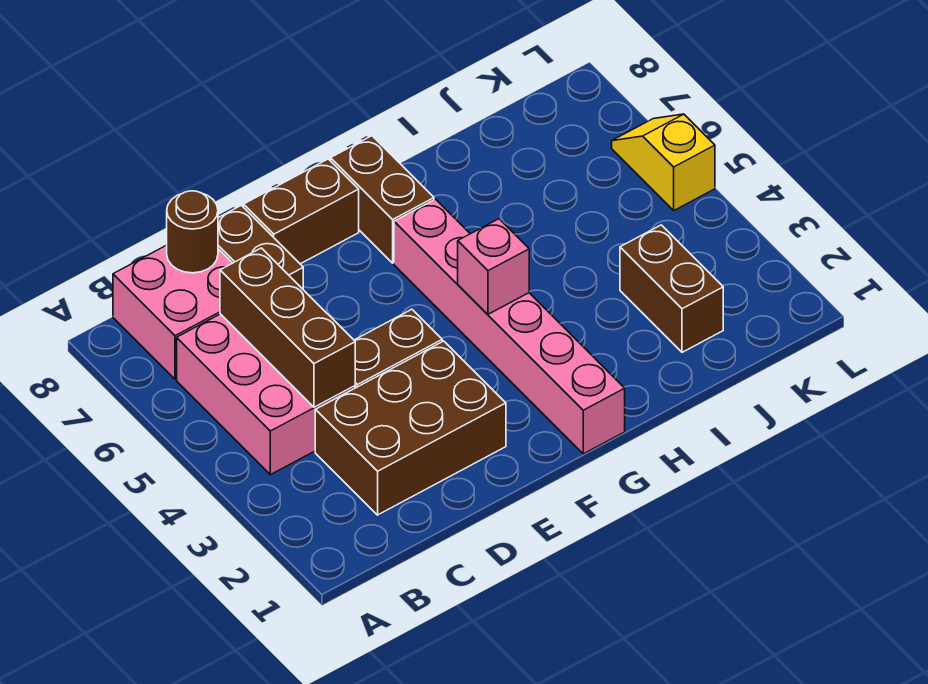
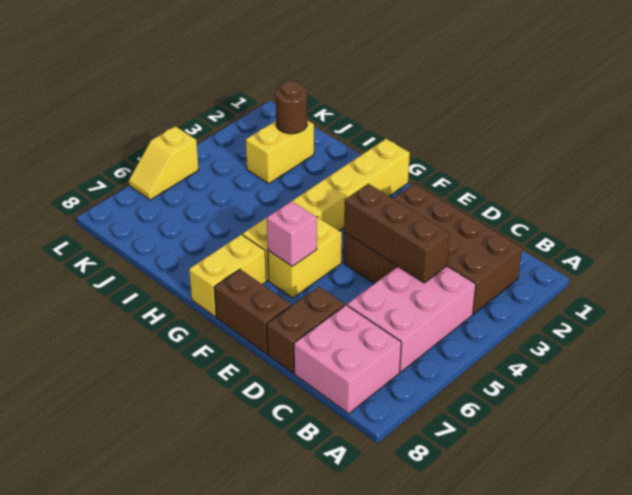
brown brick C2:E3 level 1 -> brown brick B2:E3 level 1
brown brick C4:C6 level 2 -> brown brick C4:E4 level 2
brown round brick C8 level 2 -> brown round brick J2 level 2
none -> yellow brick F5:F6 level 1
pink brick G1:G6 level 1 -> yellow brick G1:G6 level 1
pink brick G4 level 2 -> pink brick F6 level 2
brown brick G7:G8 level 1 -> yellow brick G7:G8 level 1
brown brick J2:J3 level 1 -> yellow brick J2:J3 level 1

